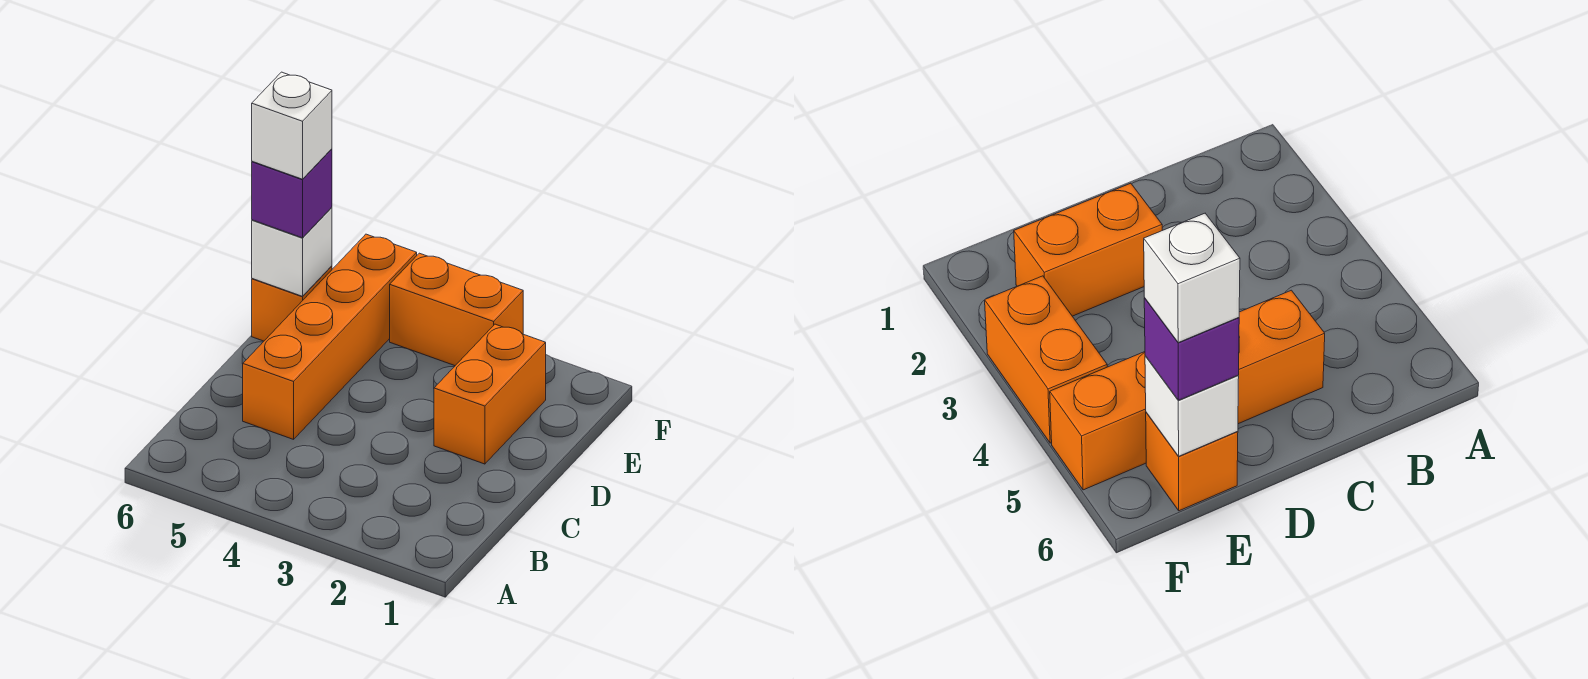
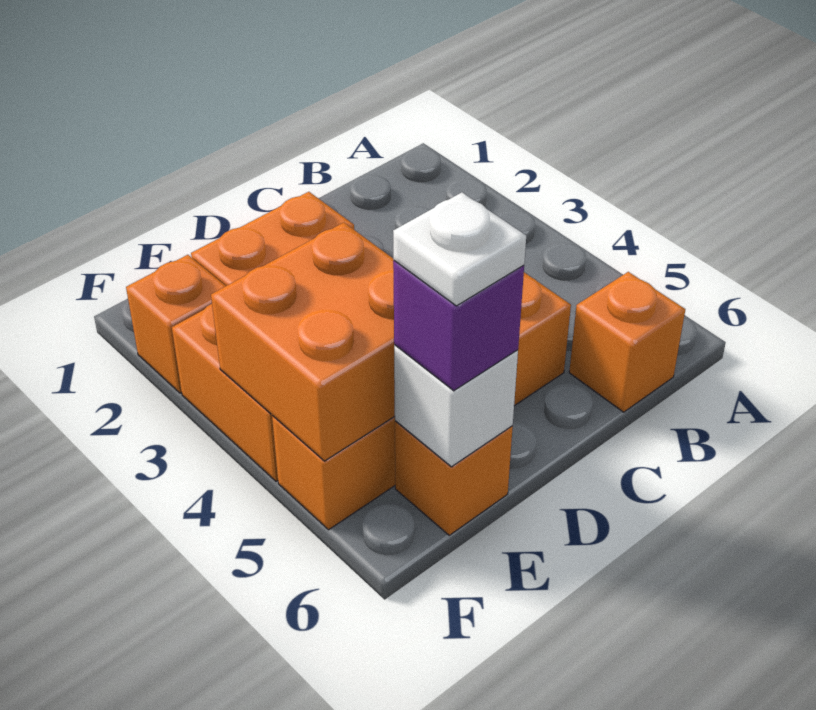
none -> orange brick B6 level 1
none -> orange brick E4:F5 level 2
white brick E6 level 4 -> white plate E6 level 4
none -> orange brick F2 level 1

